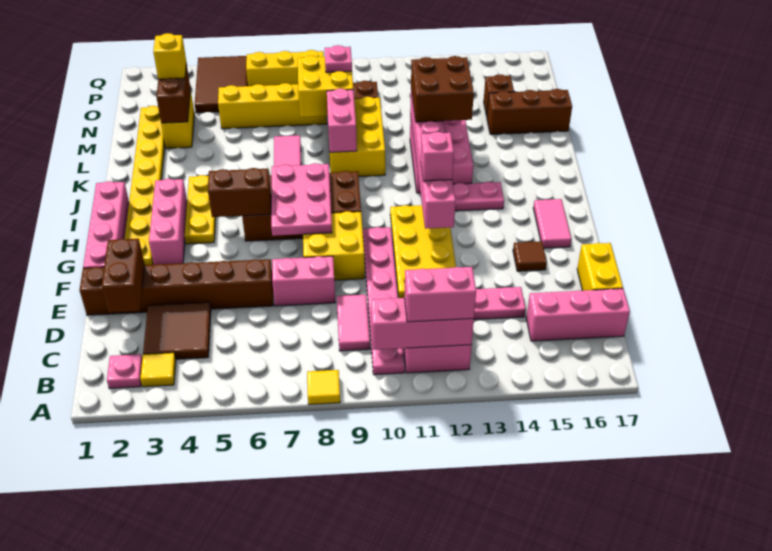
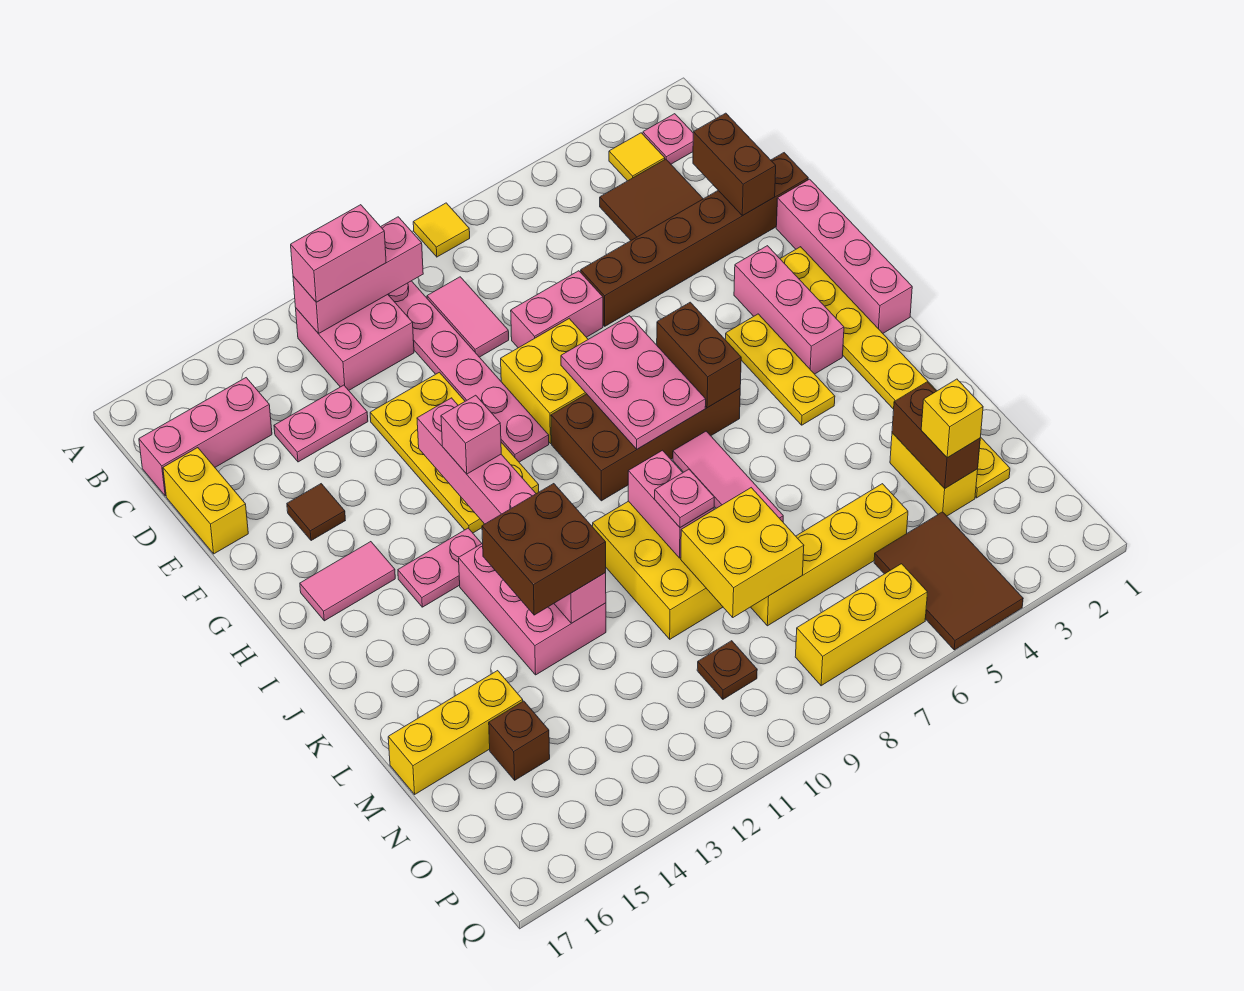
pink tile G16:H16 level 1 -> pink tile H15:H16 level 1
brown brick H5:H6 level 2 -> brown brick H6:I6 level 2
brown brick M15:M17 level 1 -> yellow brick M15:M17 level 1
pink plate N9 level 3 -> pink plate L9 level 3

